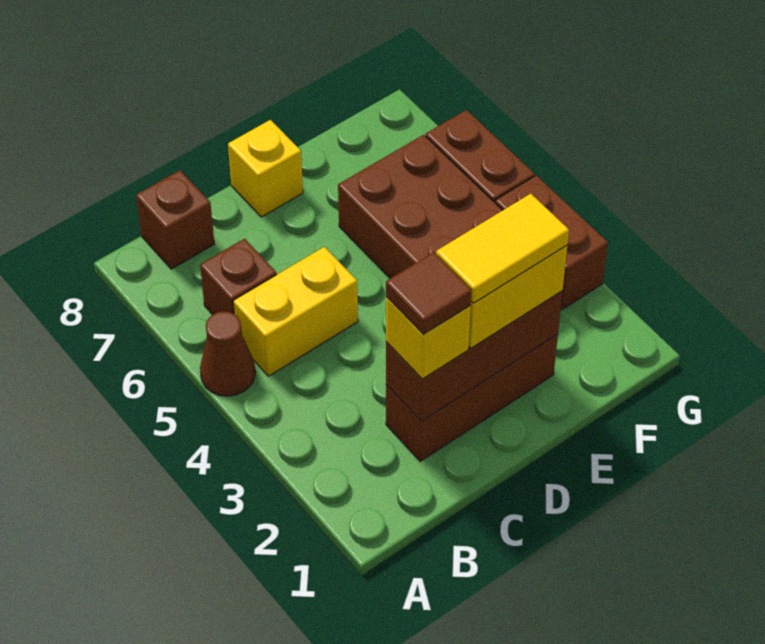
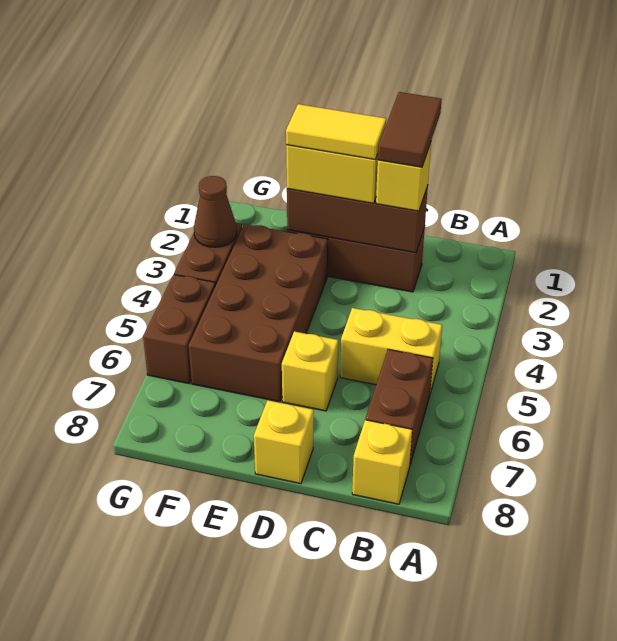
brown cone A5 level 1 -> brown cone G3 level 2
brown brick B6 level 1 -> brown brick B6:B7 level 1
brown brick B8 level 1 -> yellow brick B8 level 1
brown tile C2 level 4 -> brown tile C1:C2 level 4
none -> yellow brick D6 level 1

